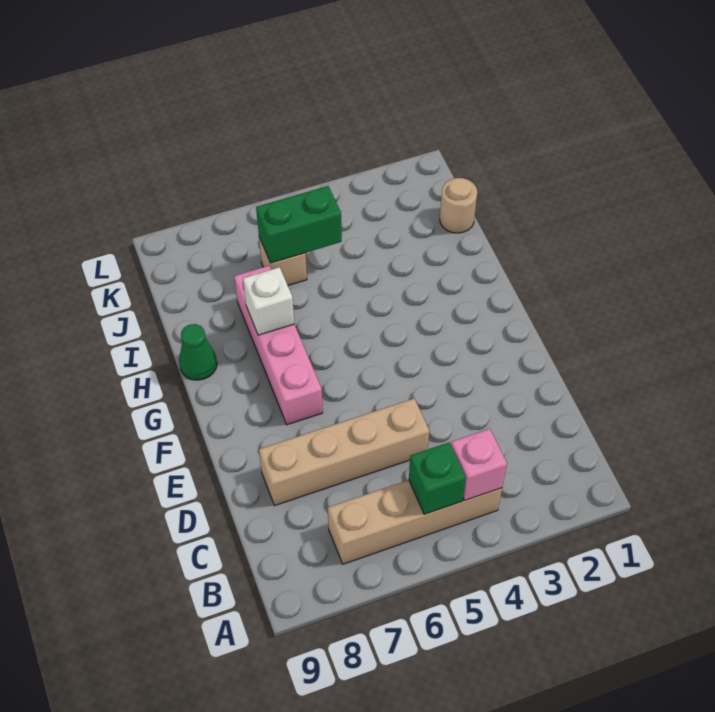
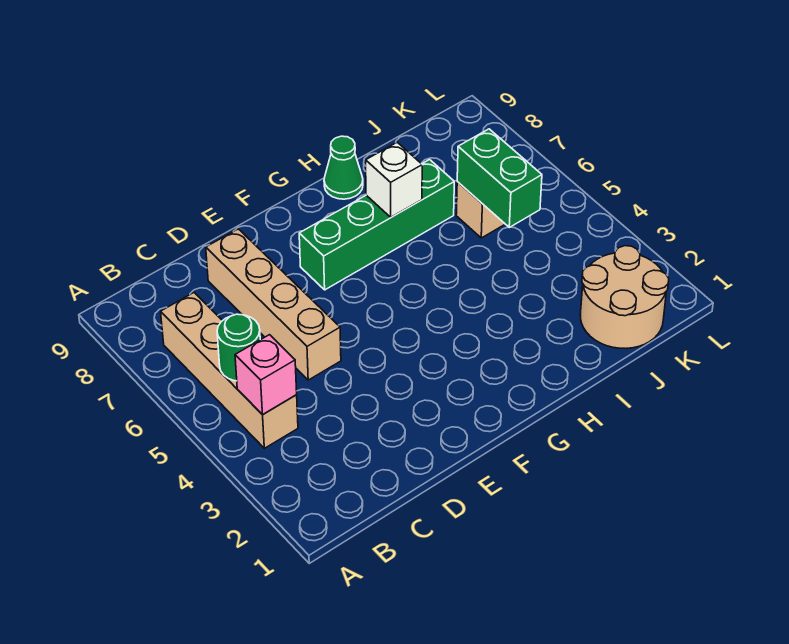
green brick B5 level 2 -> green round brick B5 level 2
pink brick F7:I7 level 1 -> green brick F7:I7 level 1
tan round brick J1 level 1 -> tan round brick J1:K2 level 1

